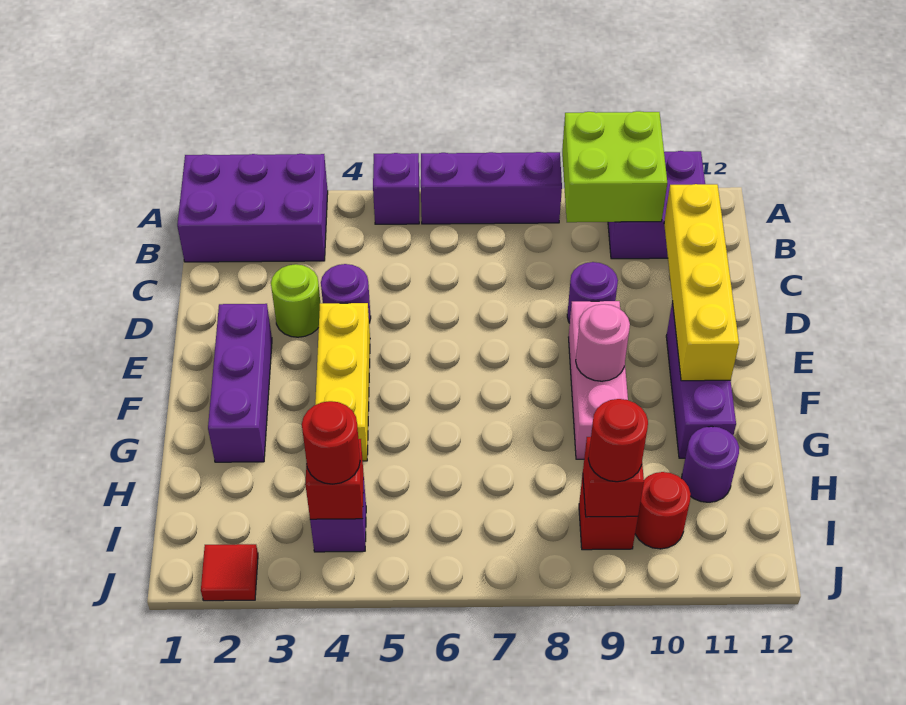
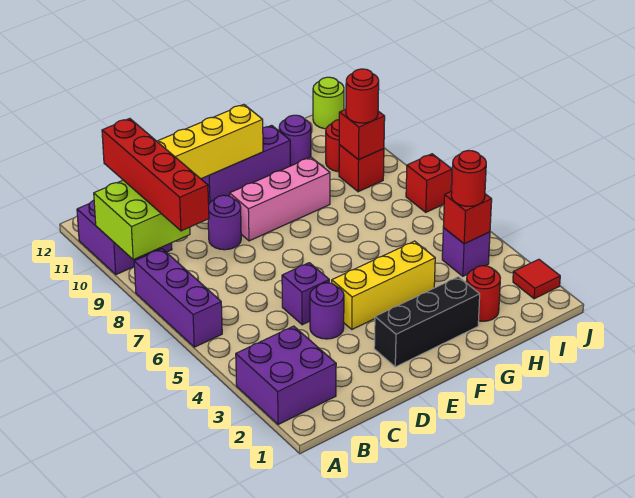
purple brick A1:B3 level 1 -> purple brick A2:B3 level 1
purple brick A5 level 1 -> purple brick D5 level 1
none -> red brick B8:B11 level 3
lime round brick D3 level 1 -> lime round brick J12 level 1
purple brick E2:G2 level 1 -> black brick E2:G2 level 1
pink round brick F9 level 2 -> none
none -> red round brick H2 level 1
none -> red brick J7 level 1

